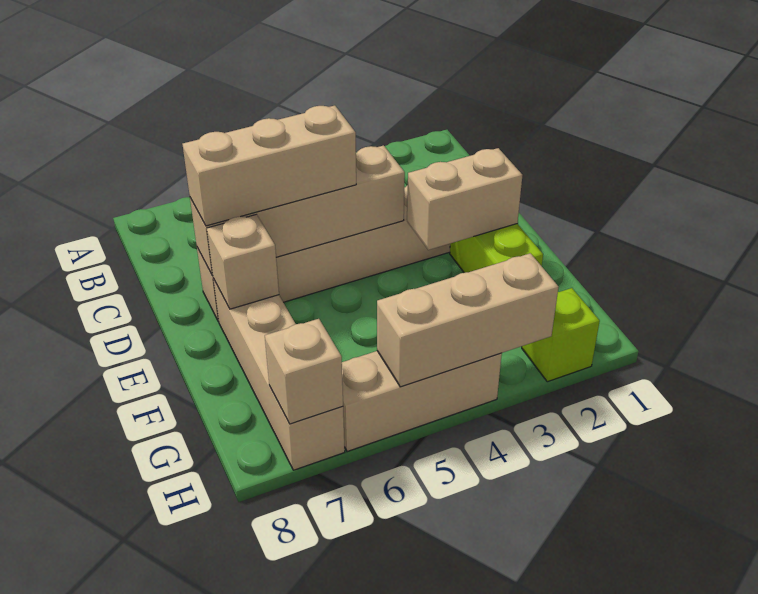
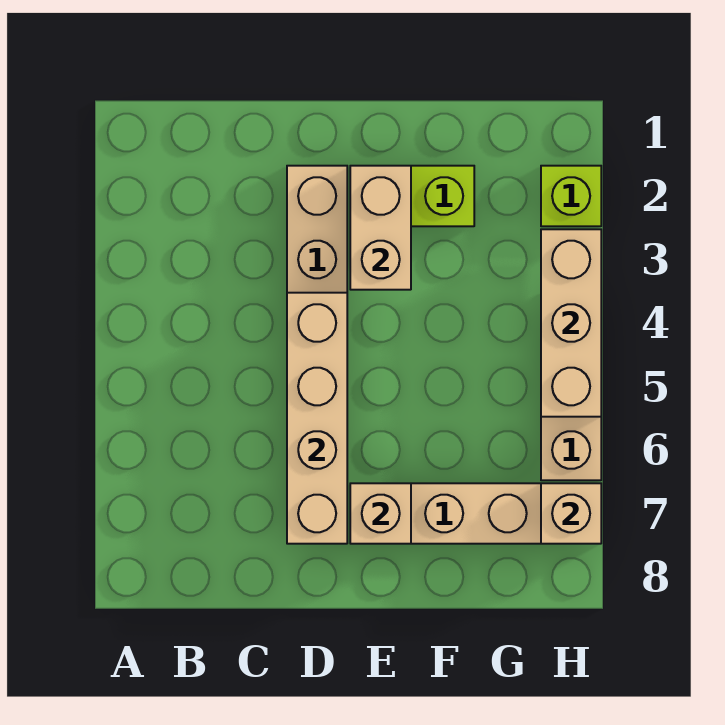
tan brick D5:D7 level 3 -> none

